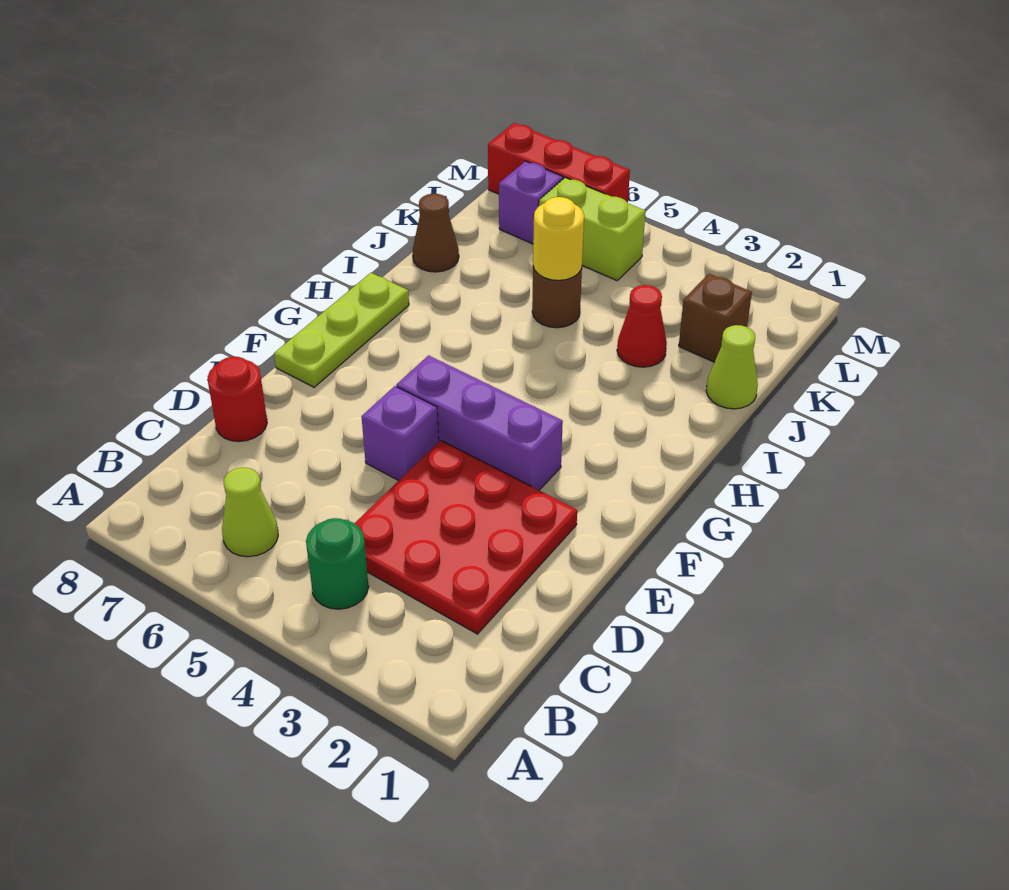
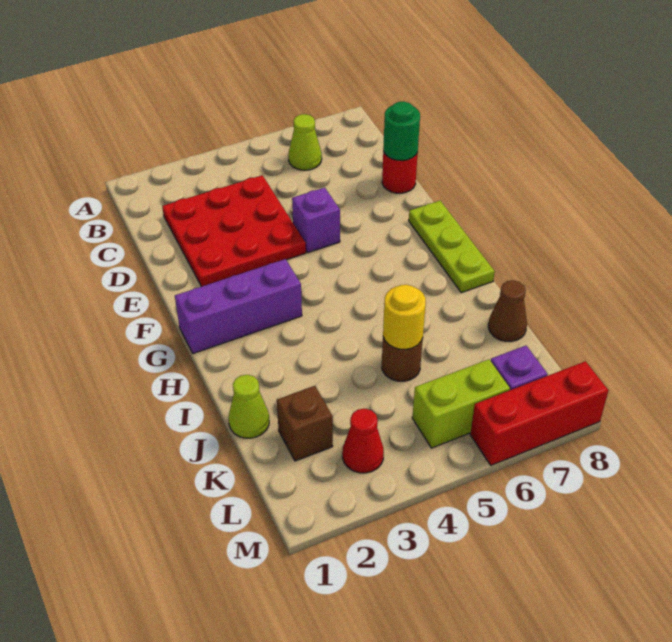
green round brick B4 level 1 -> green round brick D8 level 2
purple brick F3:F5 level 1 -> purple brick G1:G3 level 1
red cone J3 level 1 -> red cone L3 level 1

